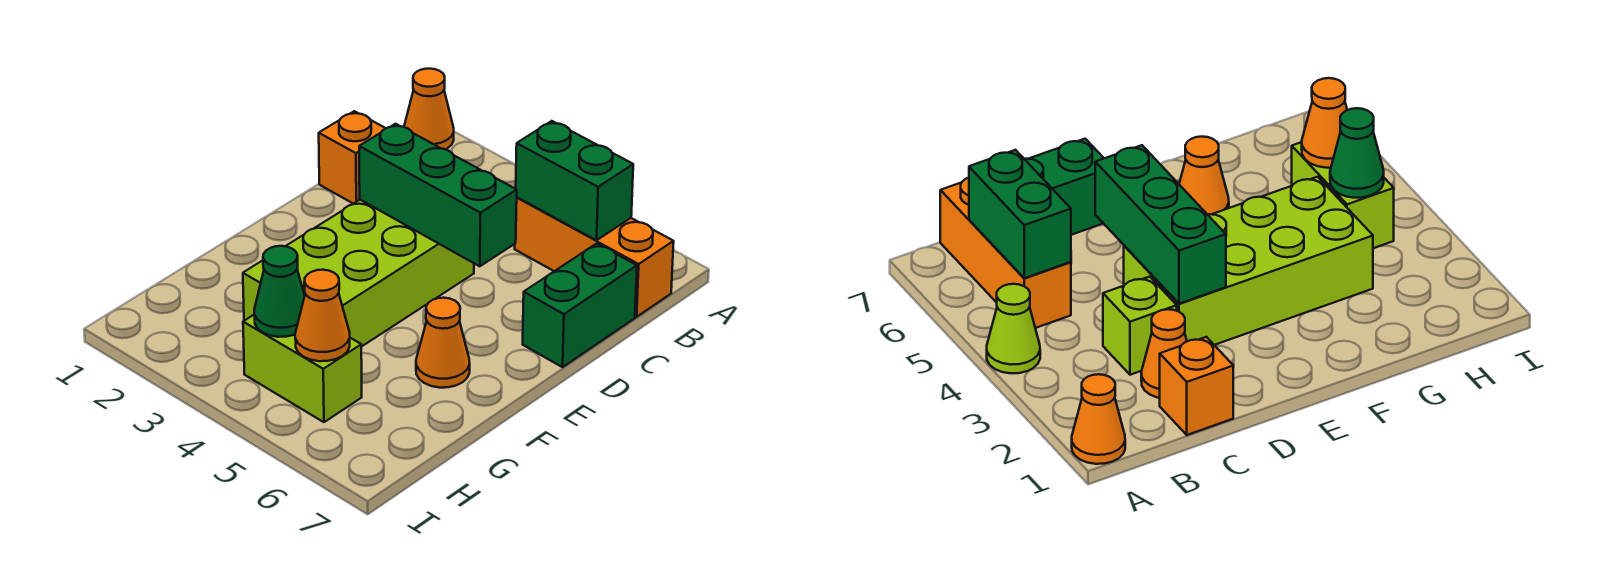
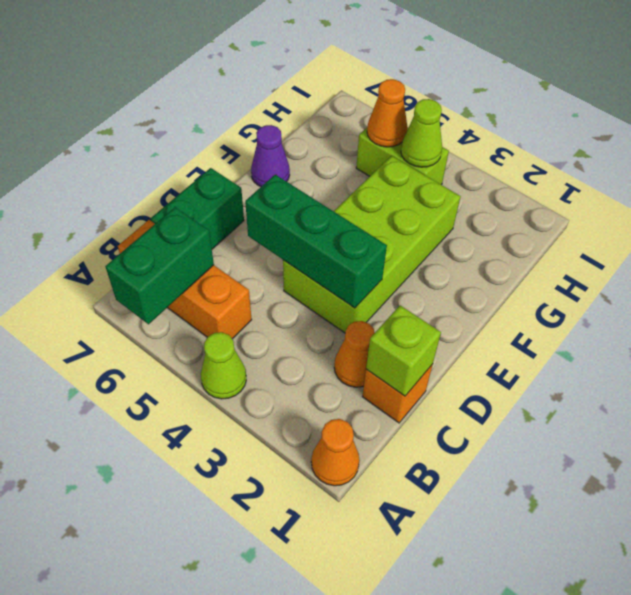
green brick B5:B6 level 2 -> green brick A6:B6 level 2
lime brick C3 level 1 -> lime brick C1 level 2
orange cone F6 level 1 -> none
none -> purple cone F7 level 1
green cone H4 level 2 -> lime cone H4 level 2

